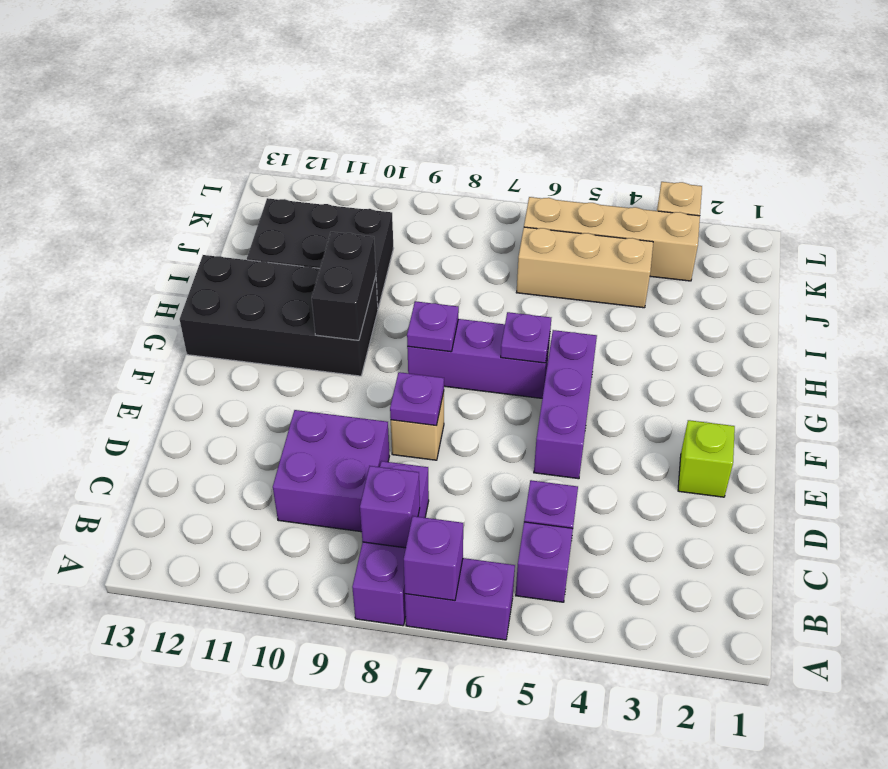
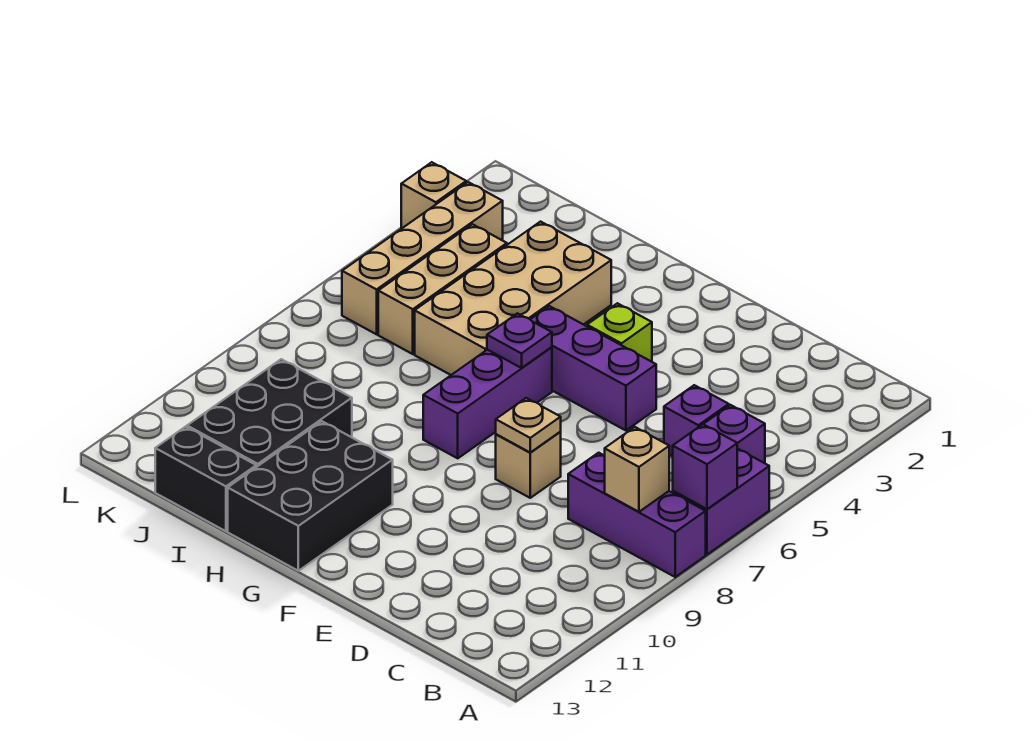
purple brick B8 level 2 -> tan brick B8 level 2
purple brick C9:D10 level 1 -> none
lime brick E2 level 1 -> lime brick F4 level 1
purple plate E8 level 2 -> tan plate E8 level 2
purple plate G8 level 2 -> none
black brick G10:H13 level 1 -> black brick G11:H13 level 1
black brick G10:H10 level 2 -> black brick I13:J13 level 1
none -> tan brick H3:I6 level 1

